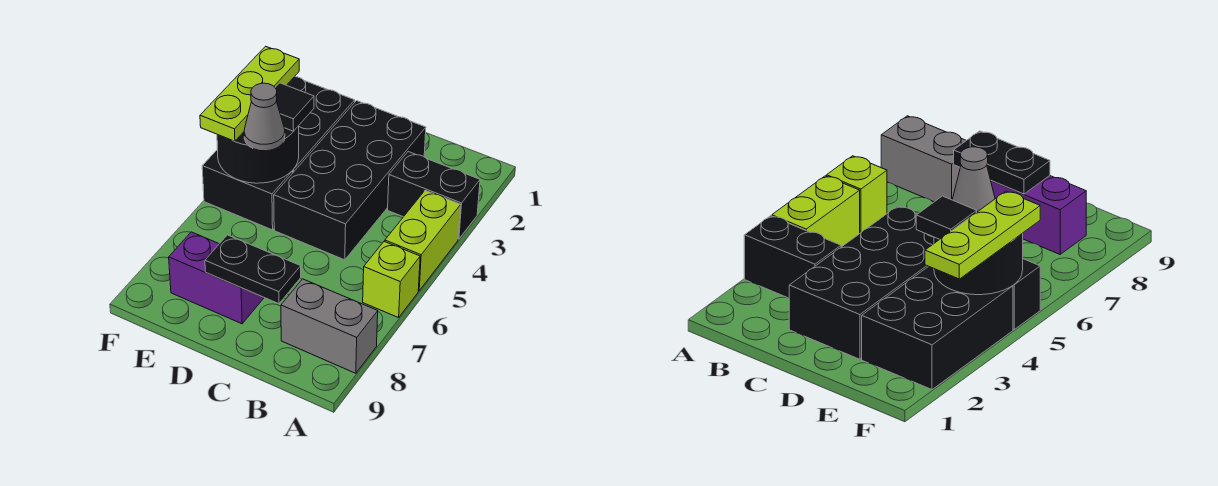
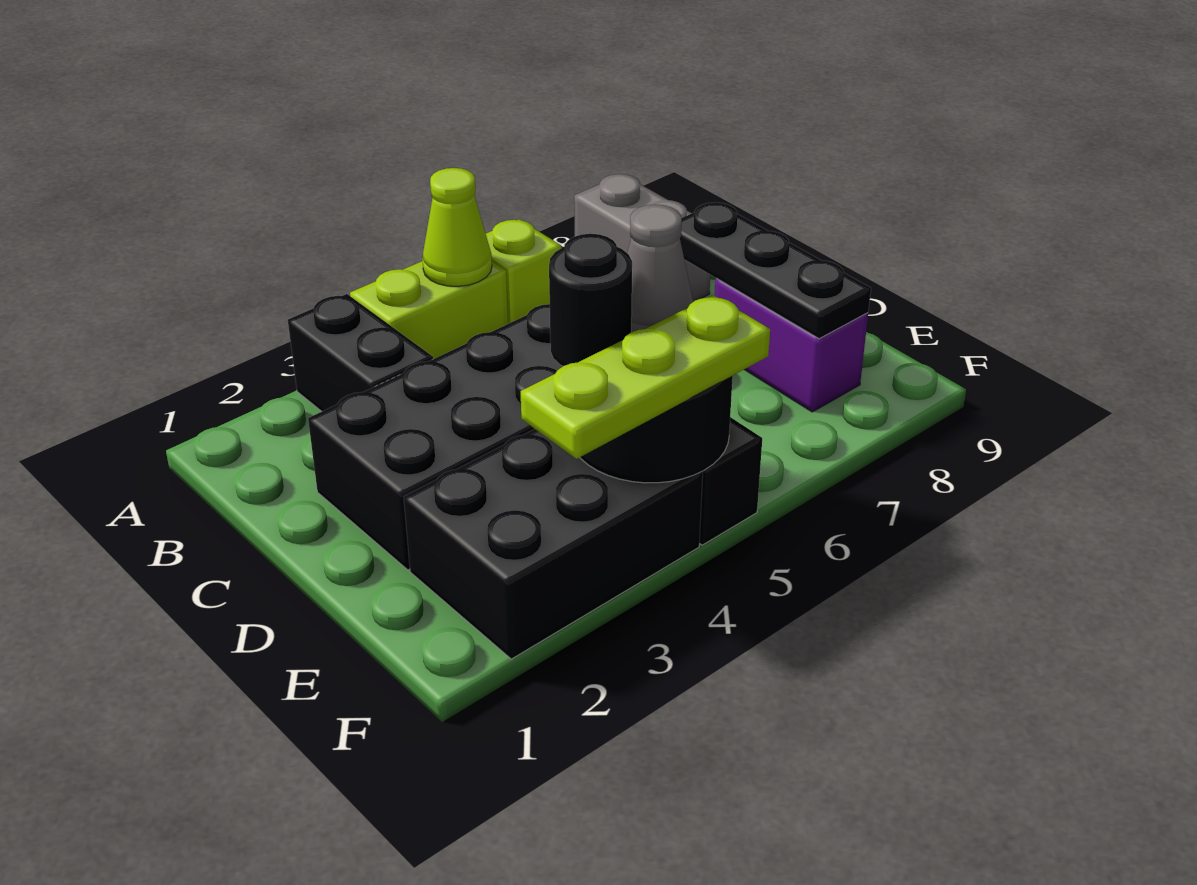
none -> lime cone A5 level 2
black plate C8:D8 level 2 -> black plate C8:E8 level 2
black tile E4 level 3 -> black round brick E4 level 3

